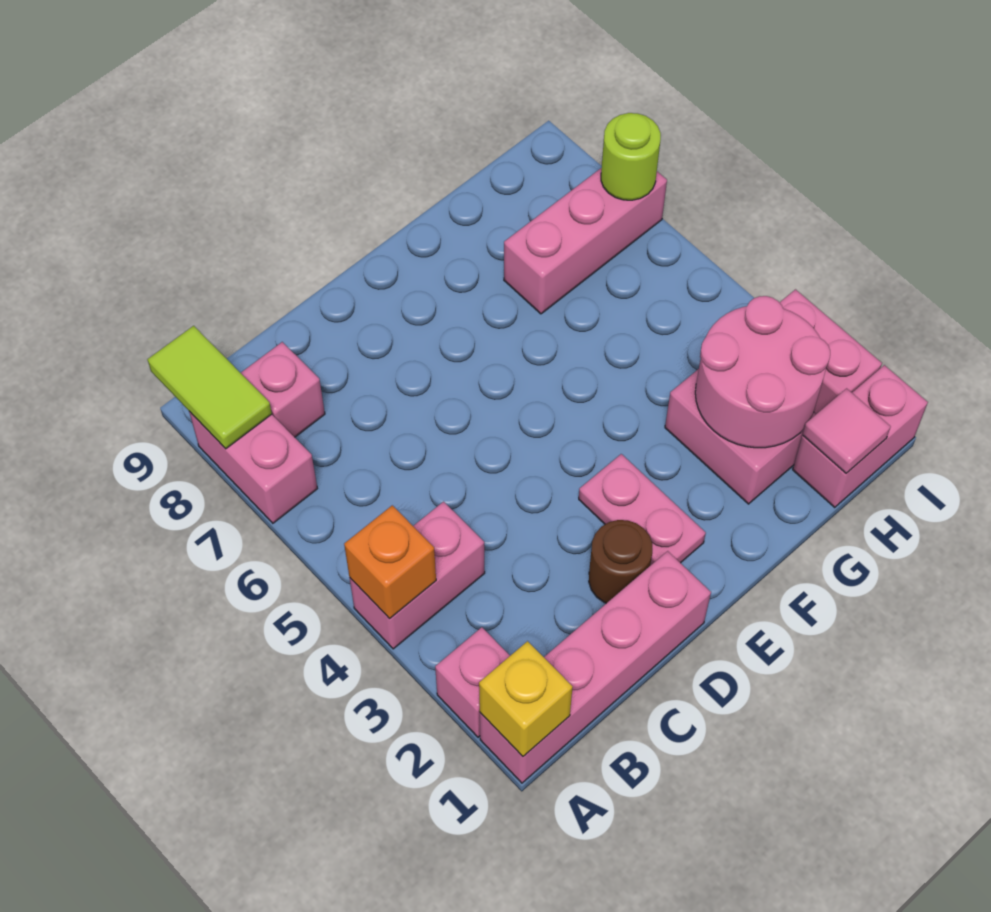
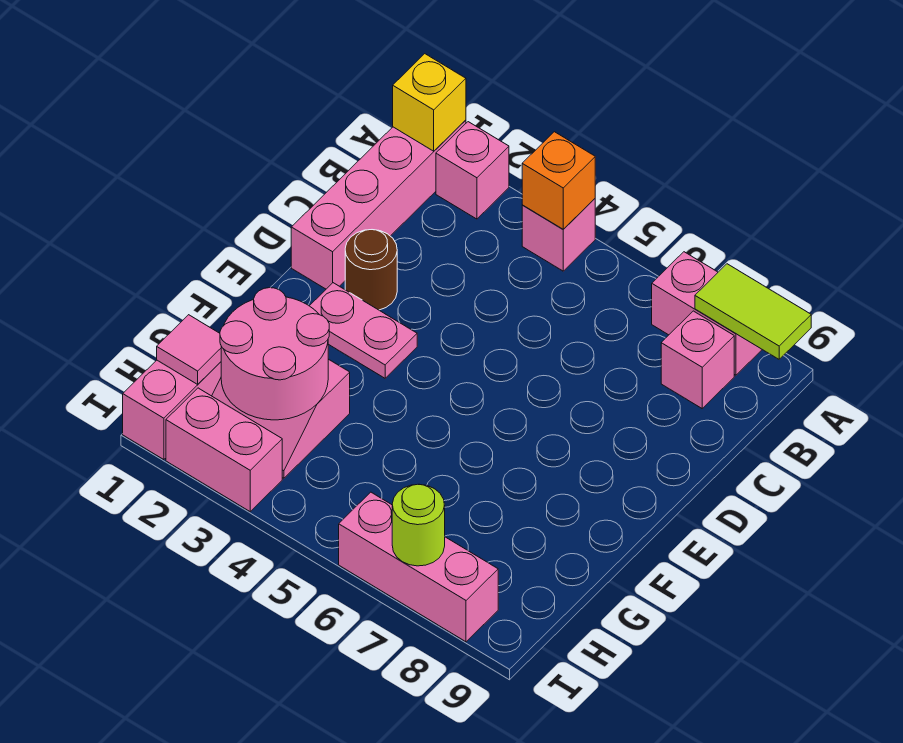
pink brick A4:B4 level 1 -> pink brick A4 level 1
pink brick G7:I7 level 1 -> pink brick I6:I8 level 1

